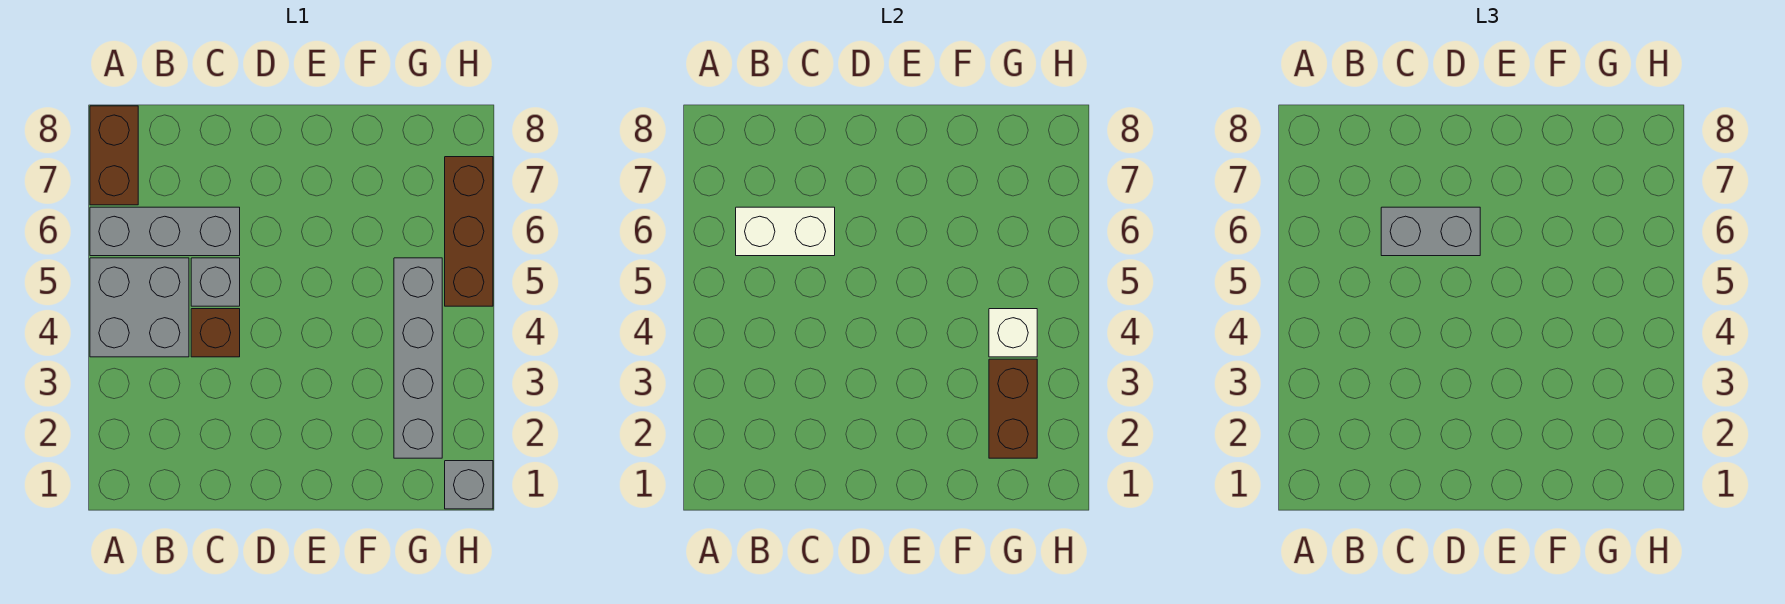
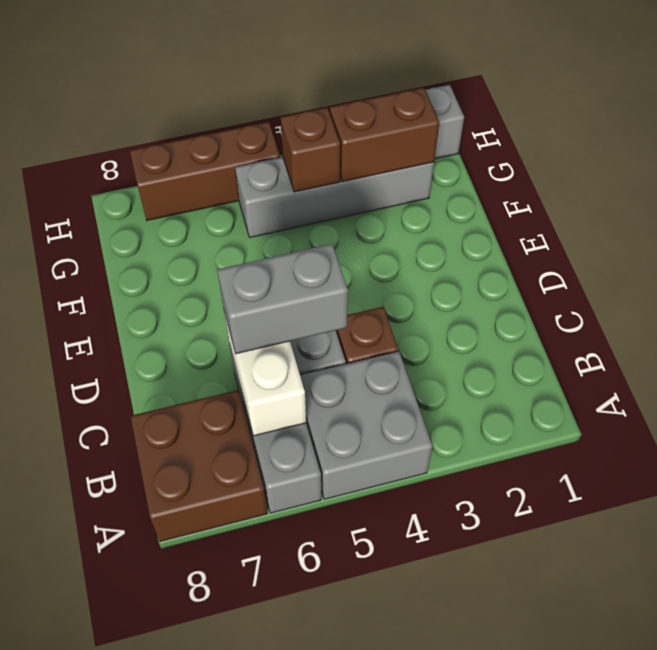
brown brick A7:A8 level 1 -> brown brick A7:B8 level 1
grey brick C6:D6 level 3 -> grey brick C5:C6 level 3
white brick G4 level 2 -> brown brick G4 level 2

